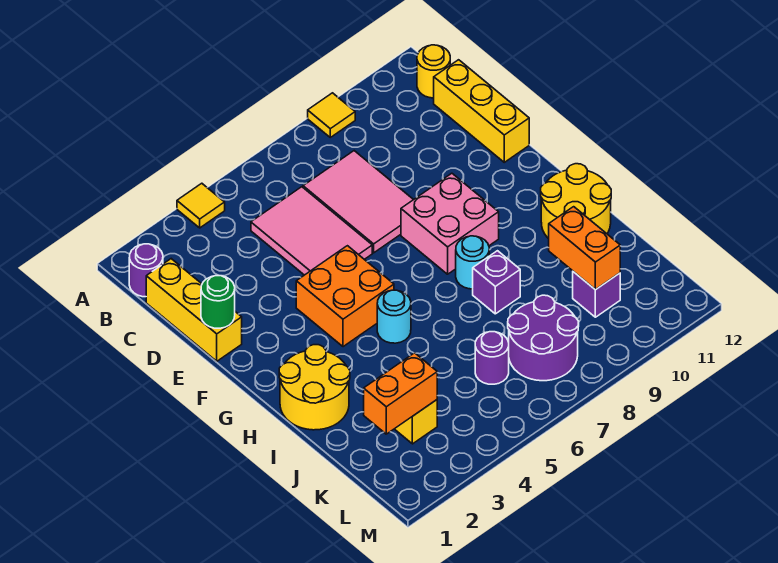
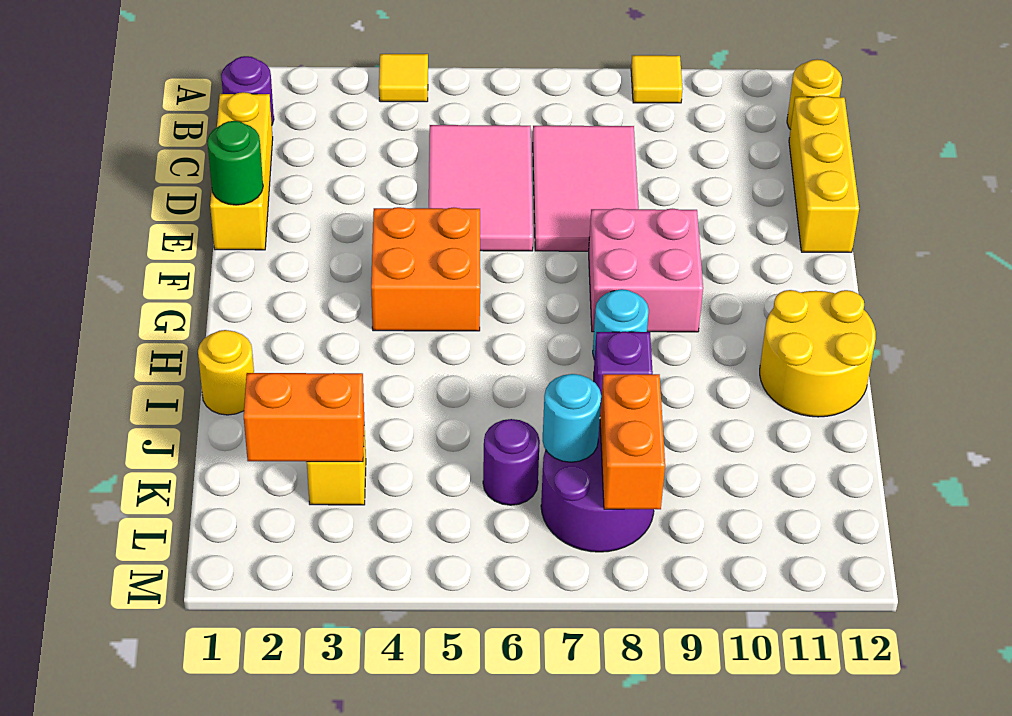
yellow round brick H1:I2 level 1 -> yellow round brick I1 level 1
cyan round brick H5 level 1 -> cyan round brick K7 level 2
orange brick J10:K10 level 2 -> orange brick K8:L8 level 2
purple brick K10 level 1 -> none

